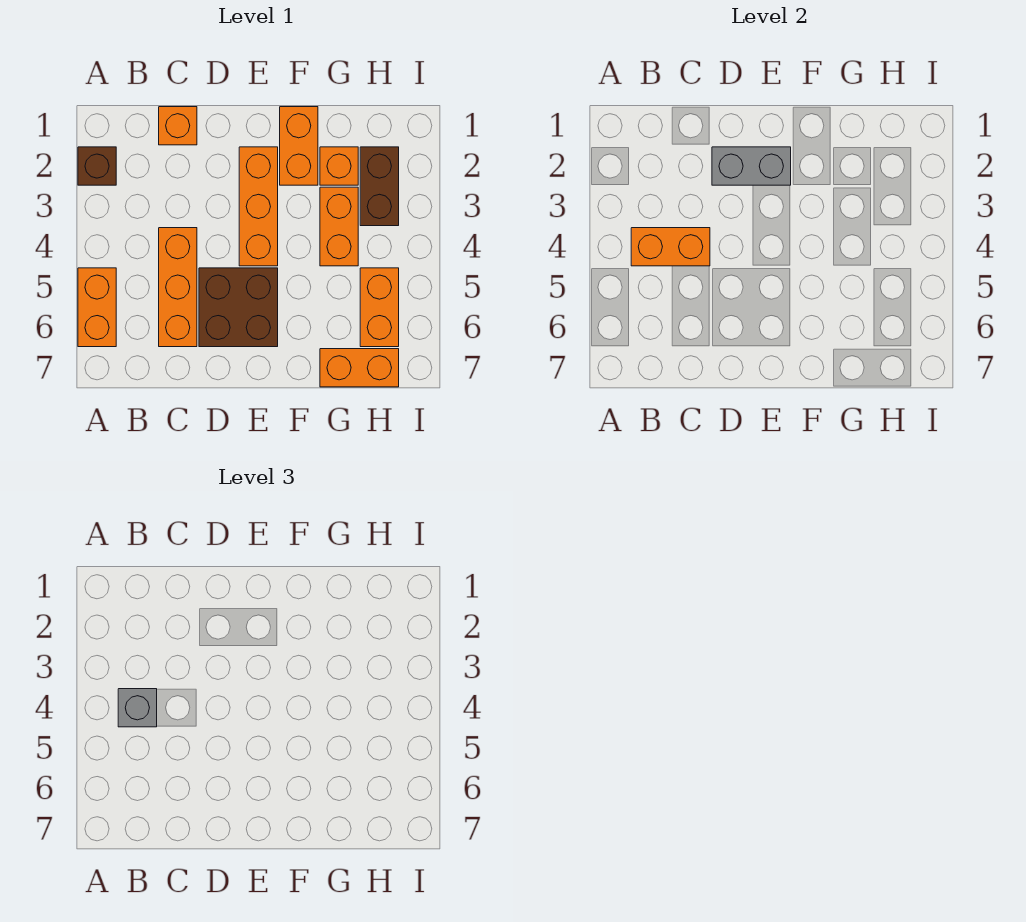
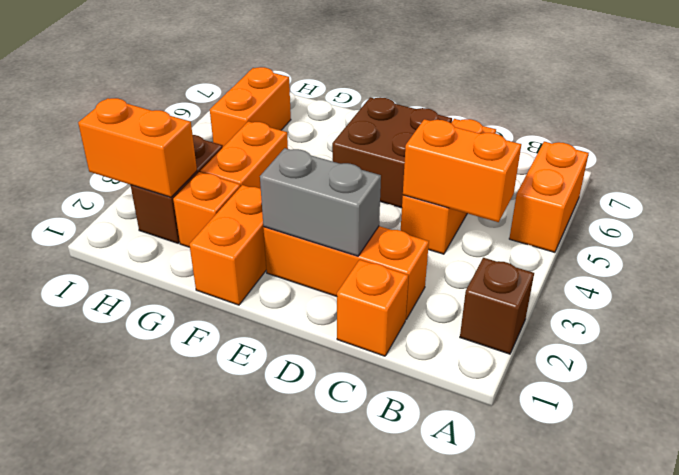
grey brick B4 level 3 -> none
orange brick E2:E4 level 1 -> orange brick C2:E2 level 1
orange brick G7:H7 level 1 -> orange brick H2:I2 level 2

